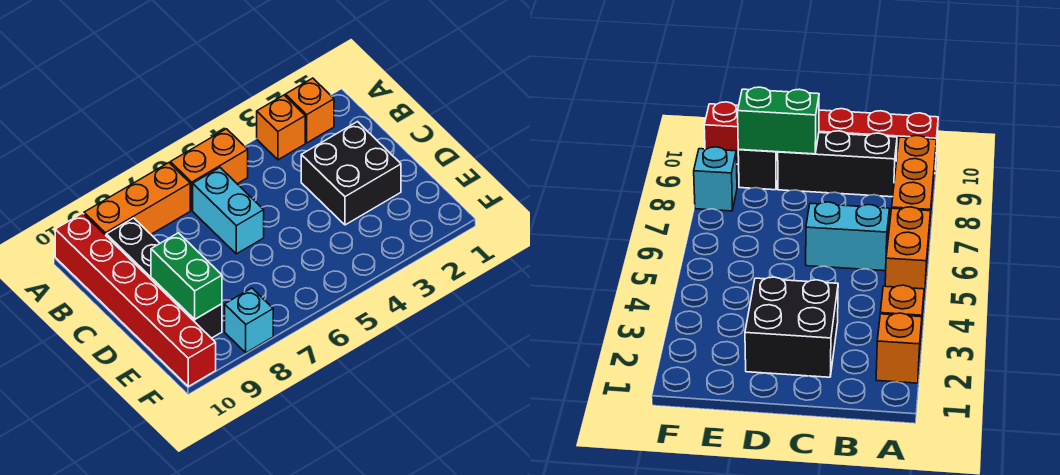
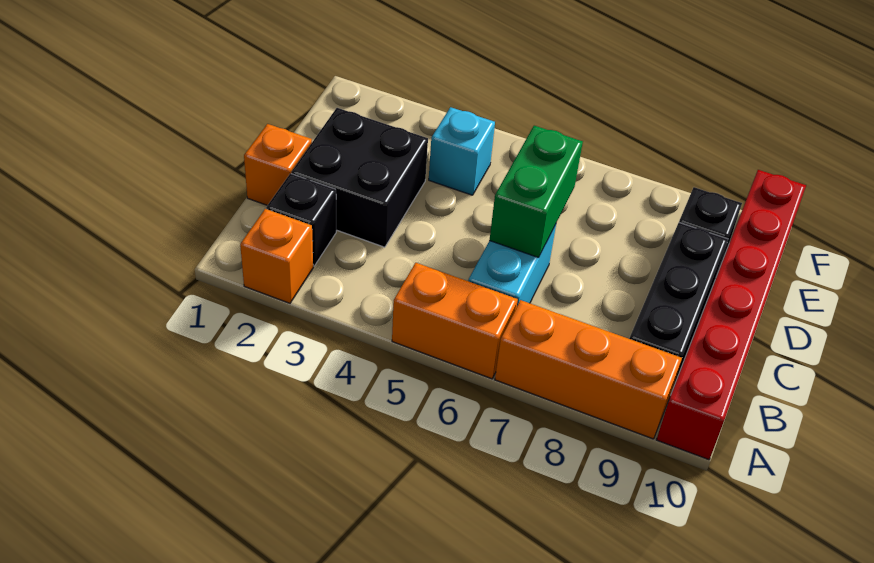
orange brick A3 level 1 -> orange brick C1 level 1
none -> black brick B2 level 1
green brick D9:E9 level 2 -> green brick C6:D6 level 2
cyan brick F8 level 1 -> cyan brick E4 level 1

